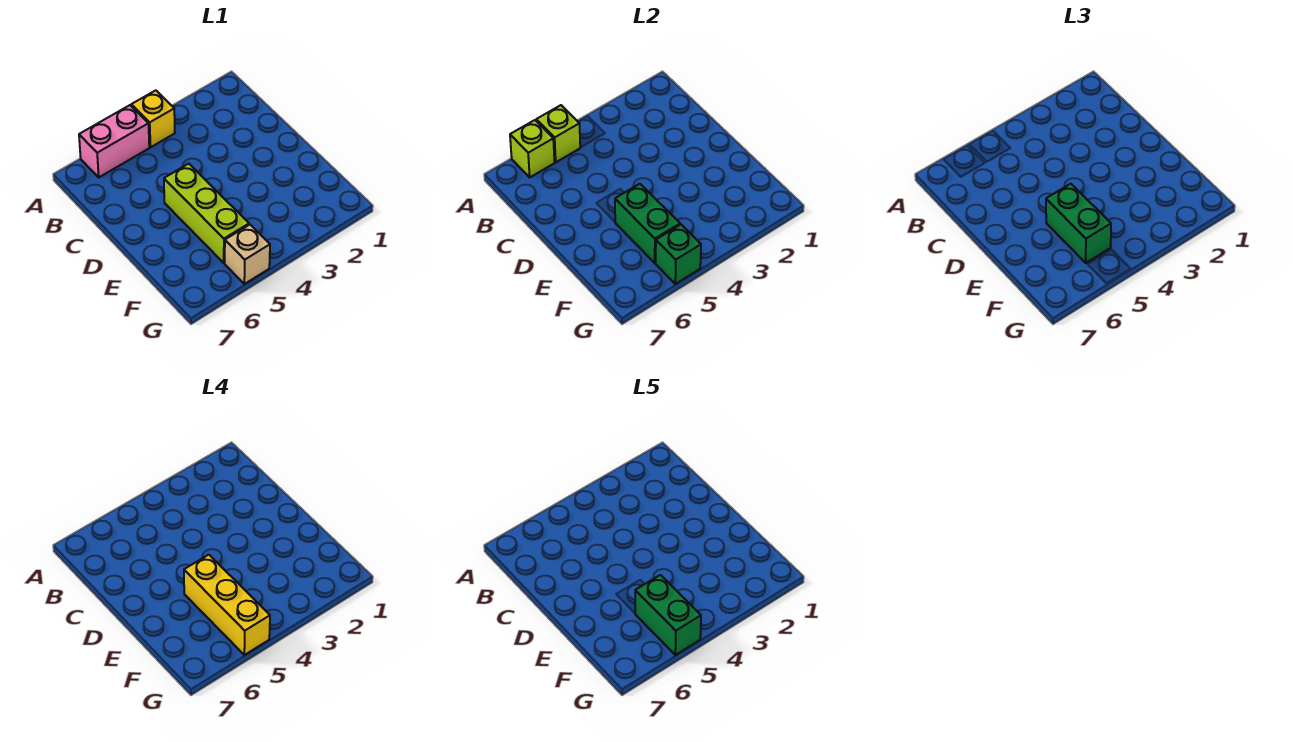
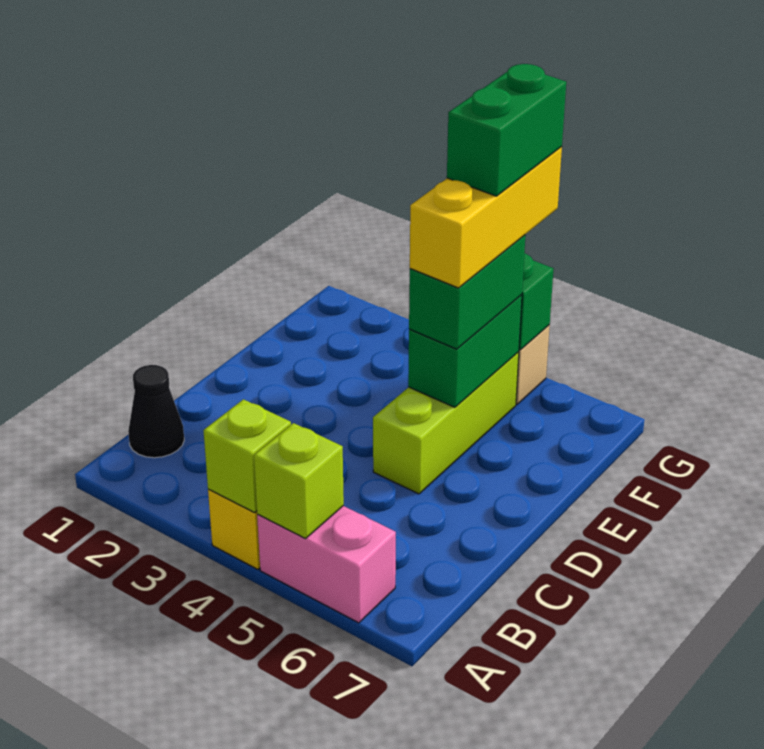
lime brick A6 level 2 -> lime brick A4 level 2
none -> black cone B1 level 1

